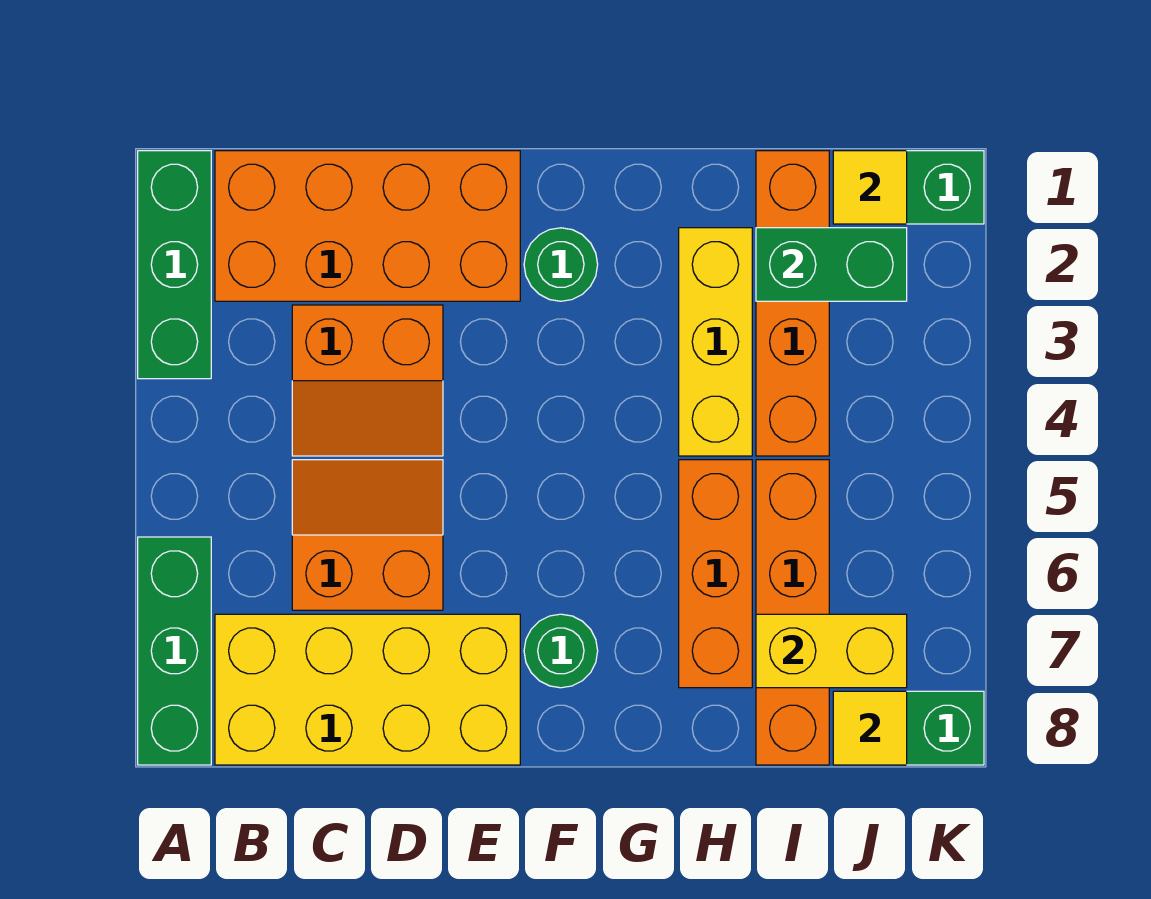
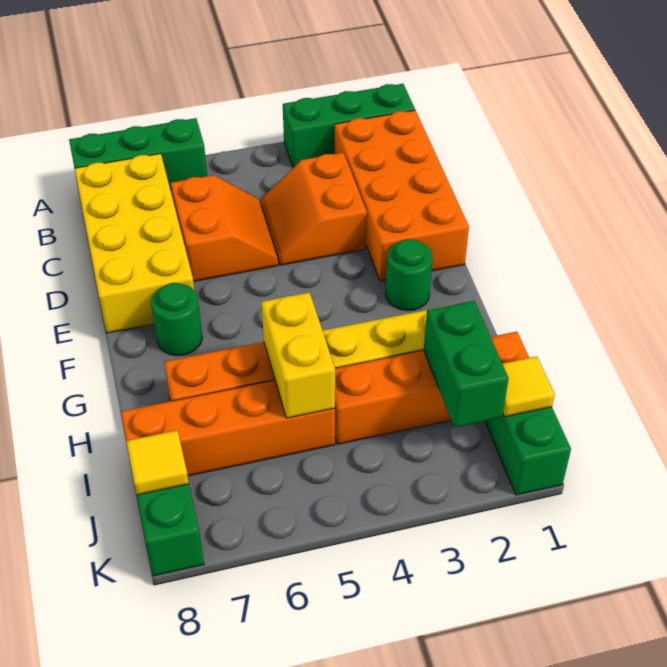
yellow brick I7:J7 level 2 -> yellow brick H5:I5 level 2

